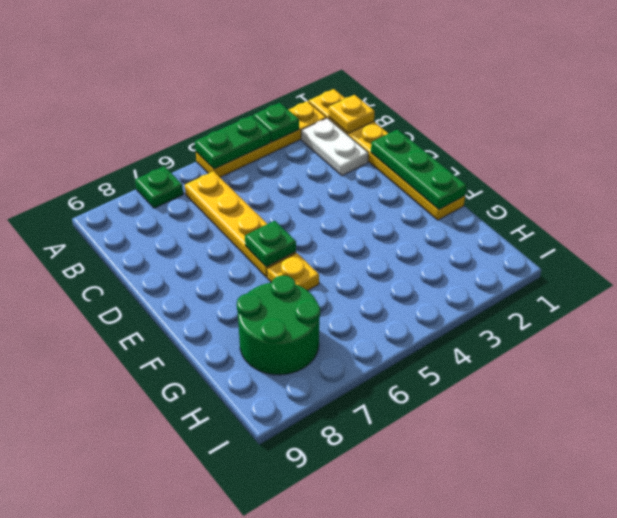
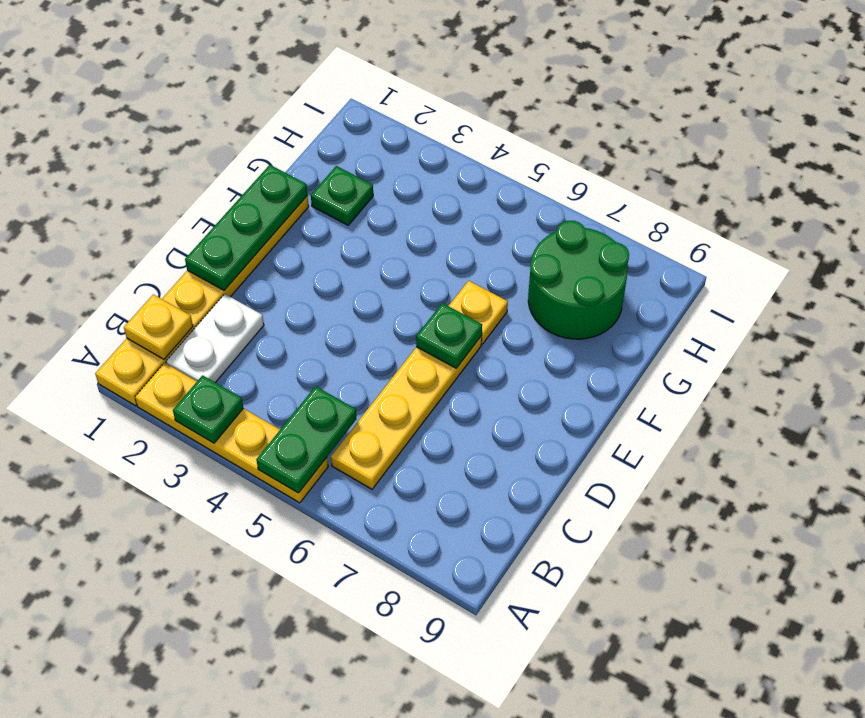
green plate A4:A5 level 2 -> green plate A5:B5 level 2
green plate A7 level 1 -> green plate G2 level 1

